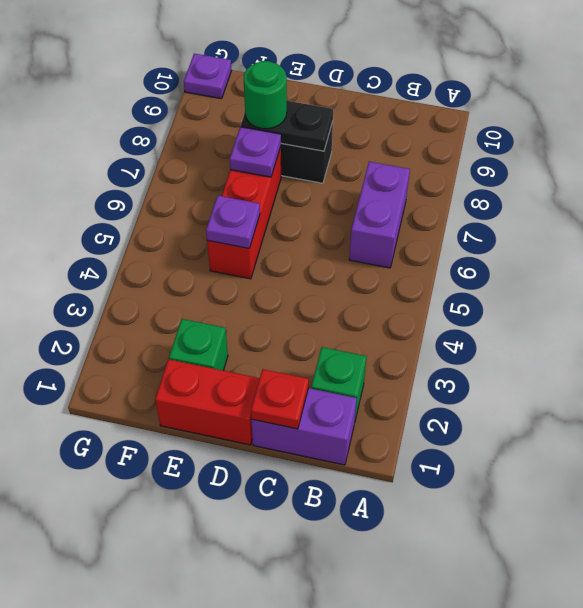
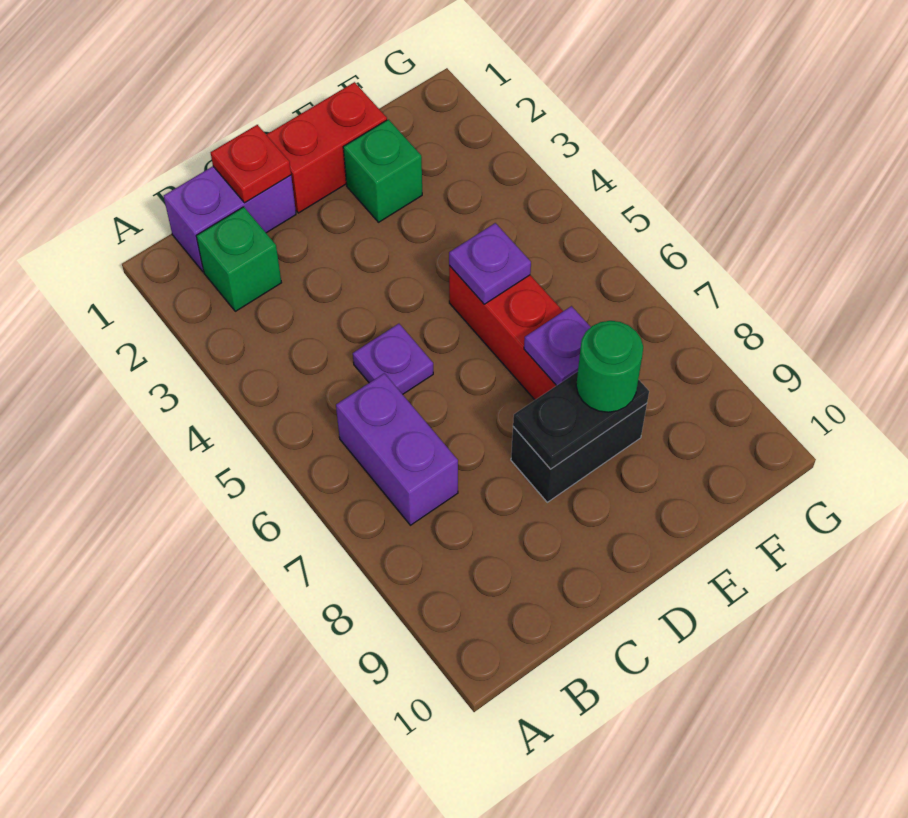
purple plate G10 level 1 -> purple plate C5 level 1

